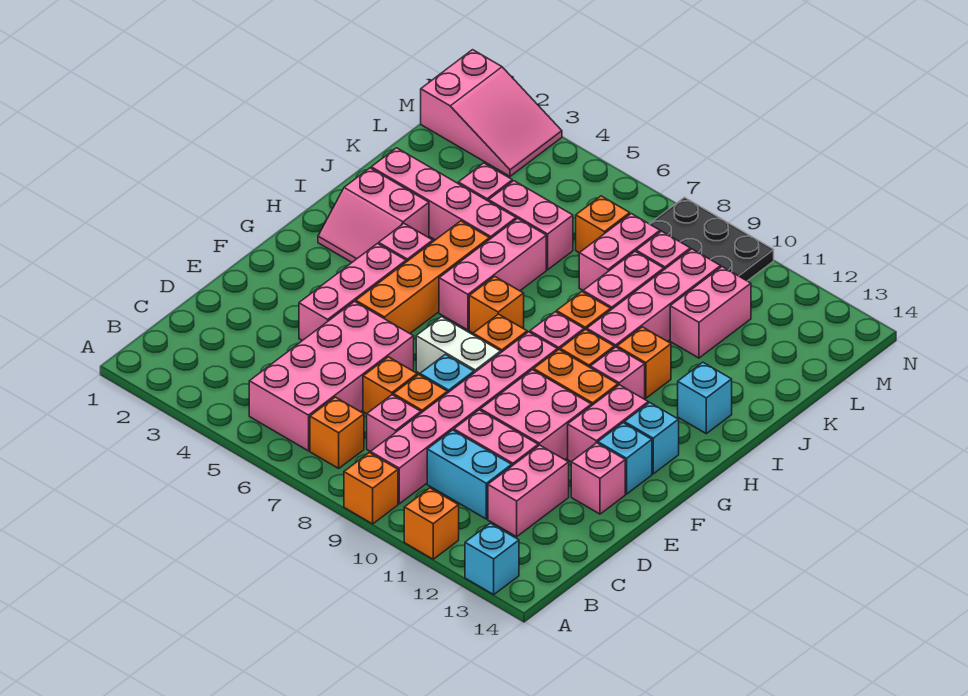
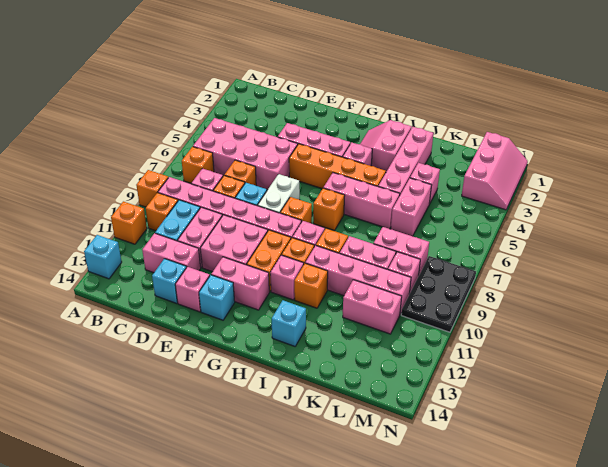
cyan brick G13 level 1 -> cyan brick D13 level 1
orange brick L7 level 1 -> orange brick B10 level 1
pink slope M1:N3 level 1 top 1 -> pink slope M1:N3 level 1 top M

